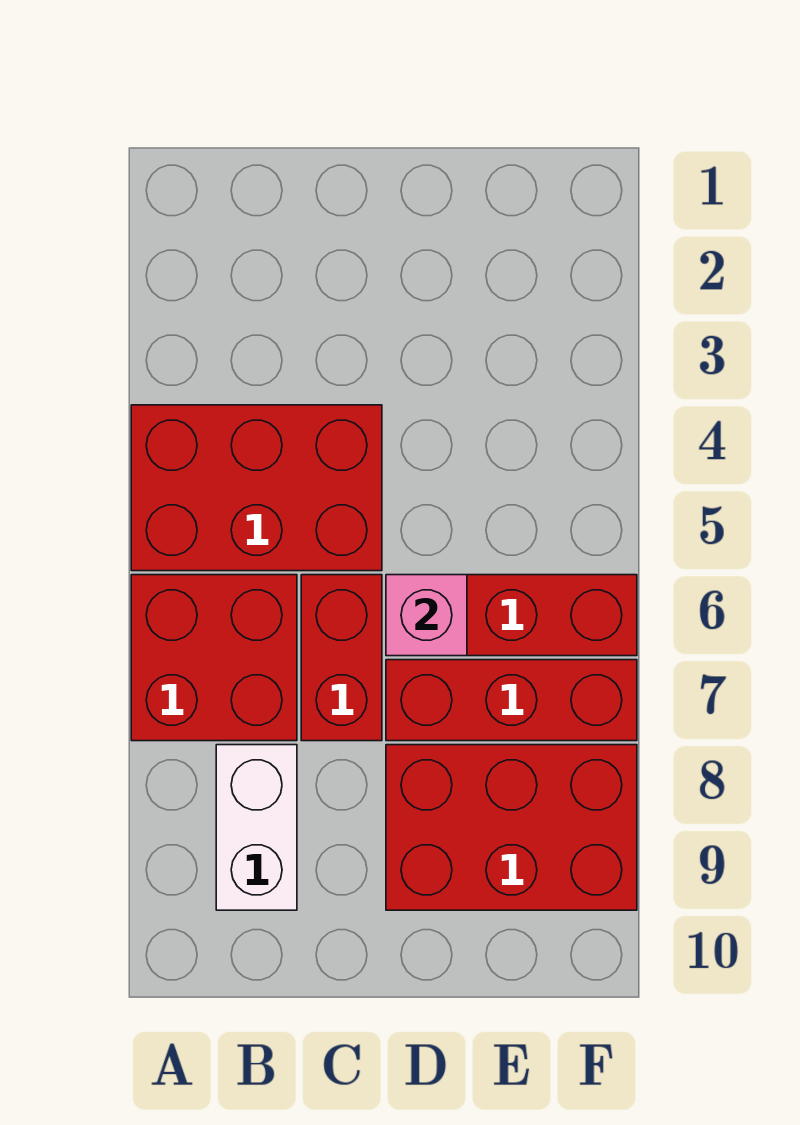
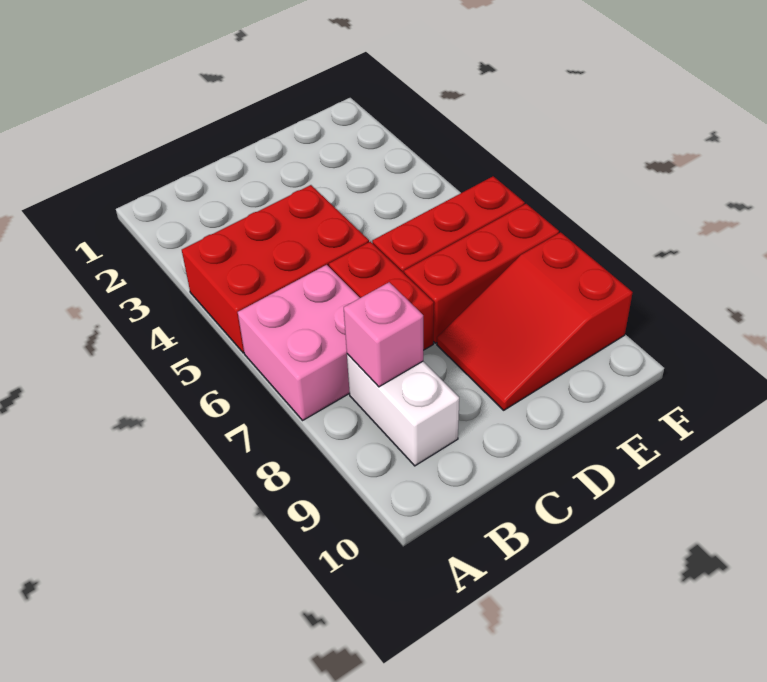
red brick A6:B7 level 1 -> pink brick A6:B7 level 1
pink brick D6 level 2 -> pink brick B8 level 2
red brick D8:F9 level 1 -> red slope D8:F9 level 1 top F

